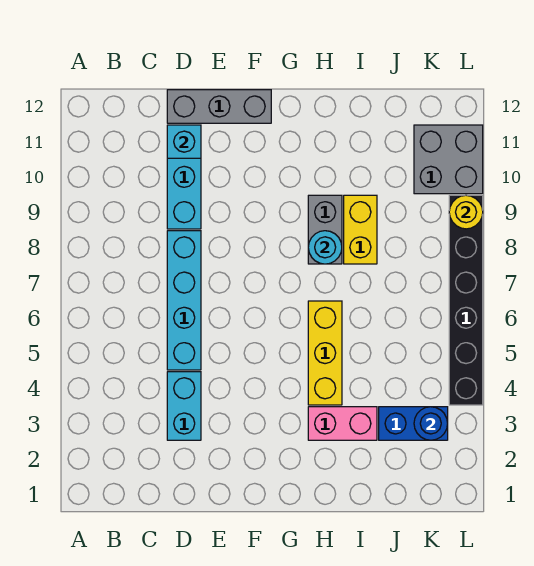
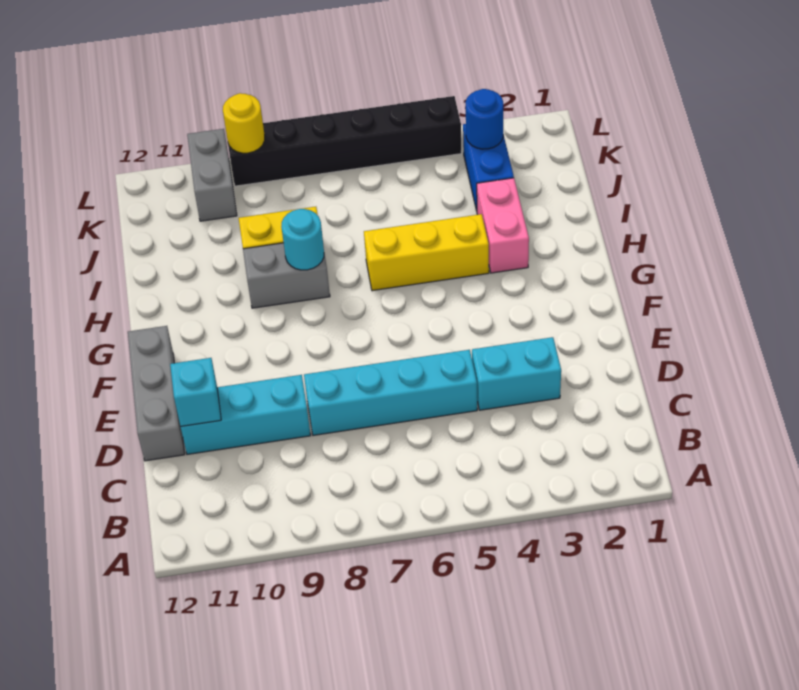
grey brick K10:L11 level 1 -> grey brick K10:L10 level 1

